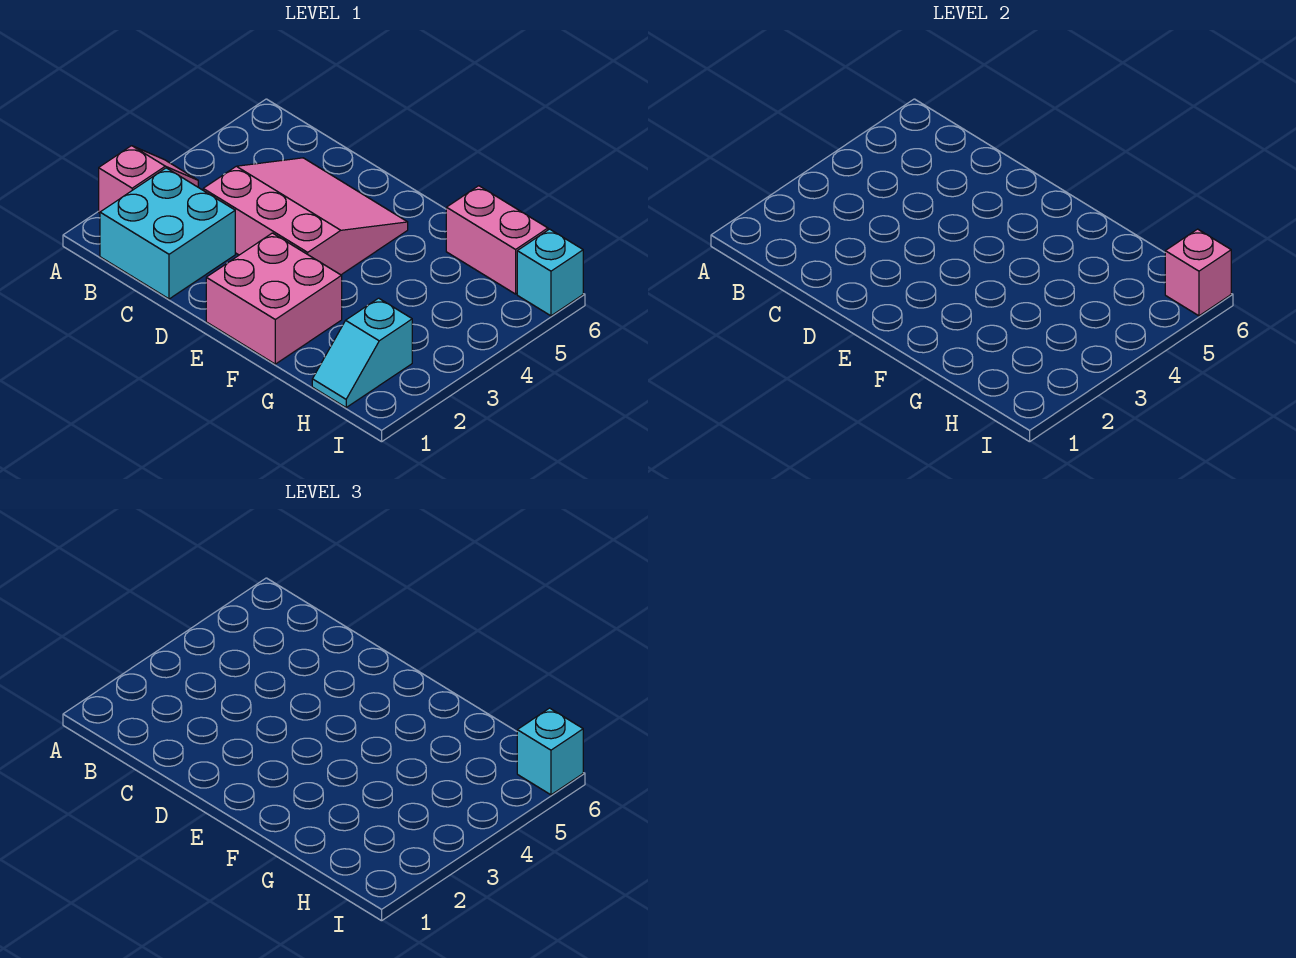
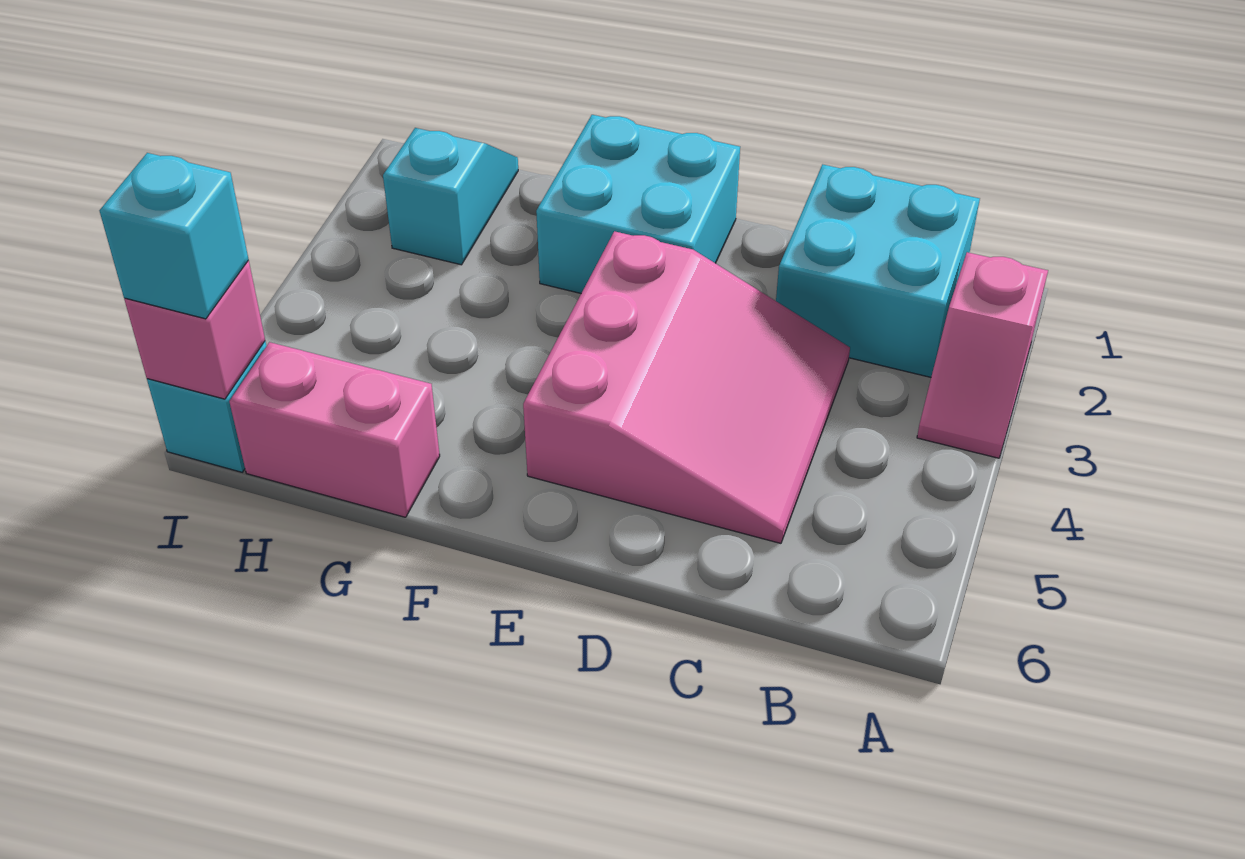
pink slope C3:E5 level 1 top 3 -> pink slope C3:E5 level 1 top E
pink brick E1:F2 level 1 -> cyan brick E1:F2 level 1

